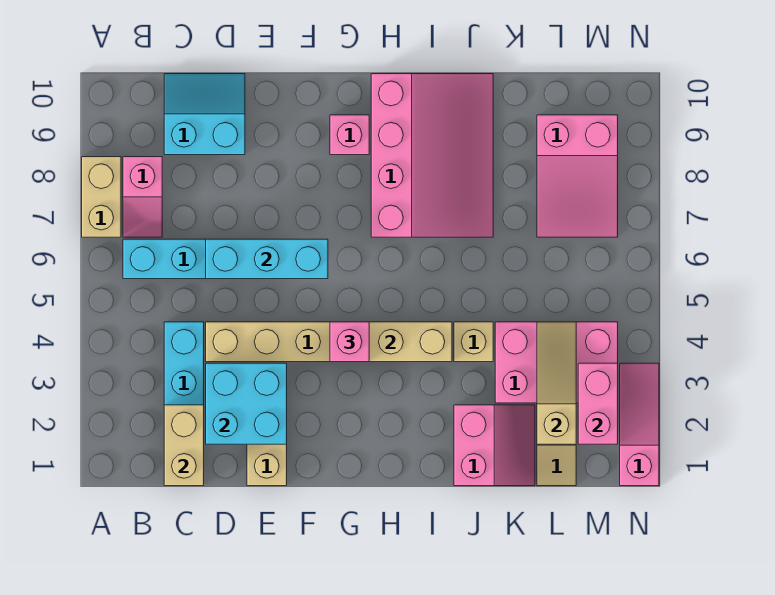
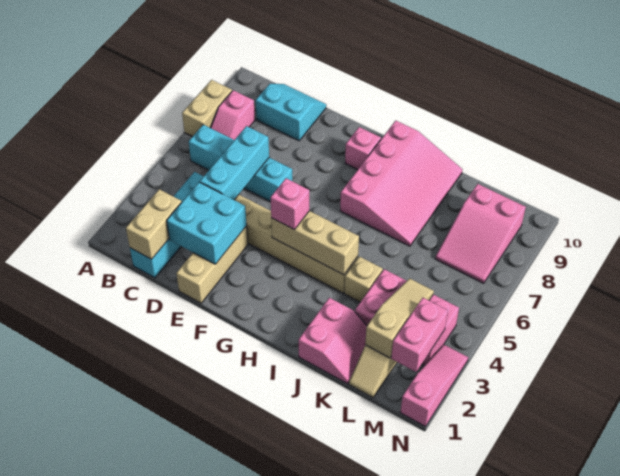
cyan brick D6:F6 level 2 -> cyan brick D4:D6 level 2

